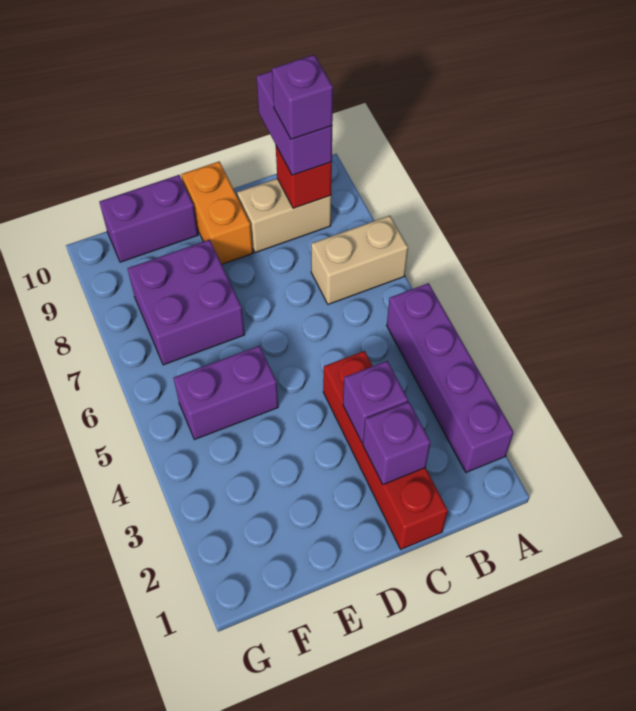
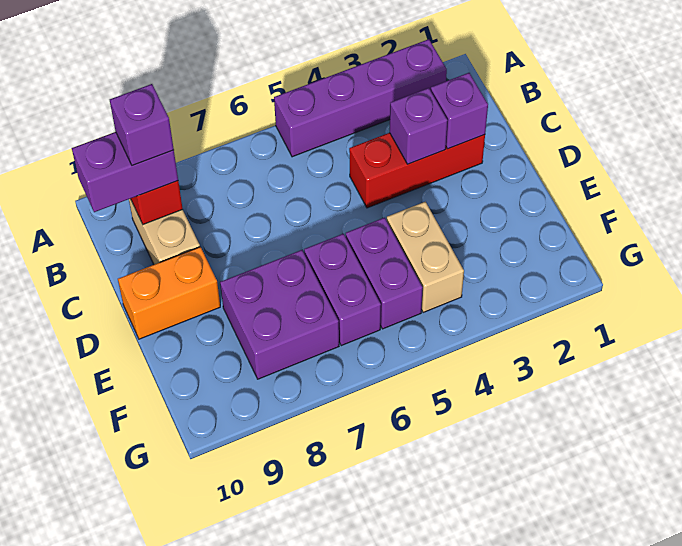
tan brick A7:B7 level 1 -> tan brick E4:F4 level 1
red brick C1:C4 level 1 -> red brick C2:C4 level 1
purple brick E10:F10 level 1 -> purple brick E6:F6 level 1

